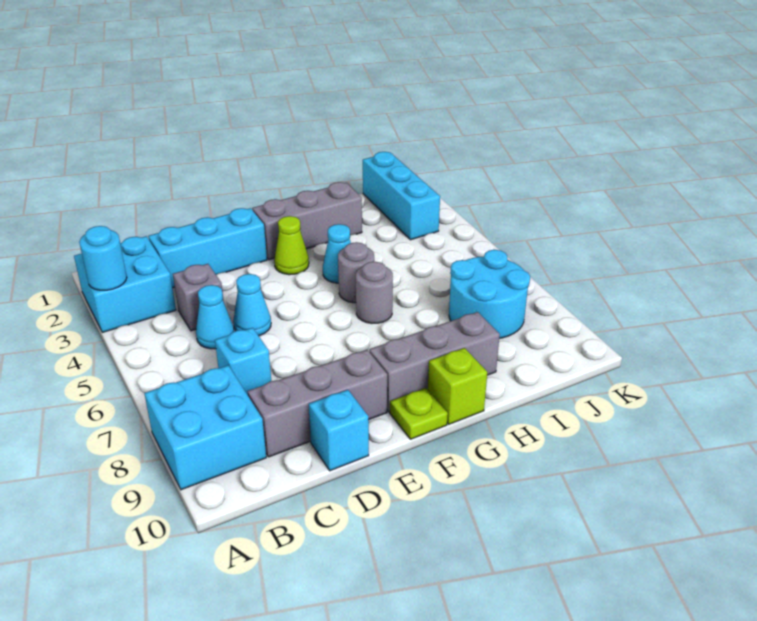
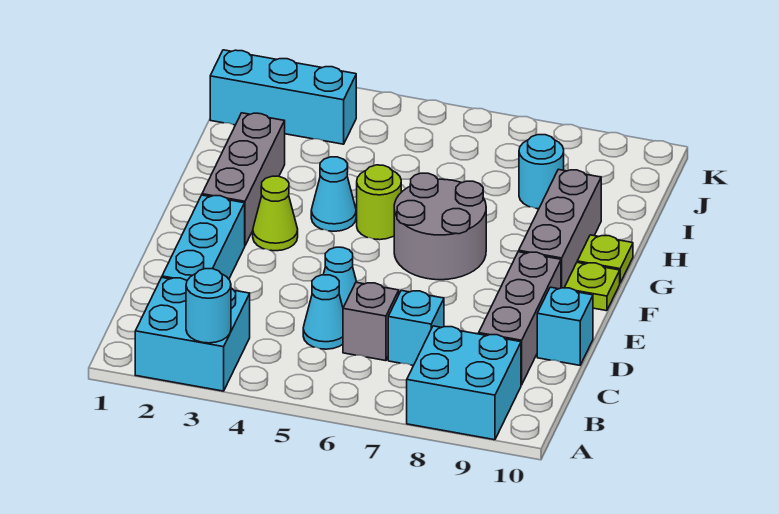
grey brick C4 level 1 -> grey brick C6 level 1
grey round brick G5 level 1 -> lime round brick G5 level 1
grey round brick G6 level 1 -> grey round brick F6:G7 level 1
lime brick G10 level 1 -> lime plate G10 level 1
cyan round brick I7:J8 level 1 -> cyan round brick I8 level 1

